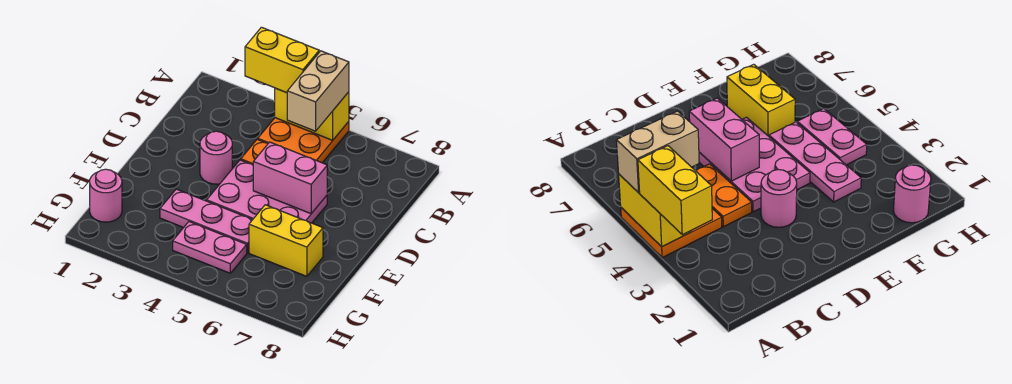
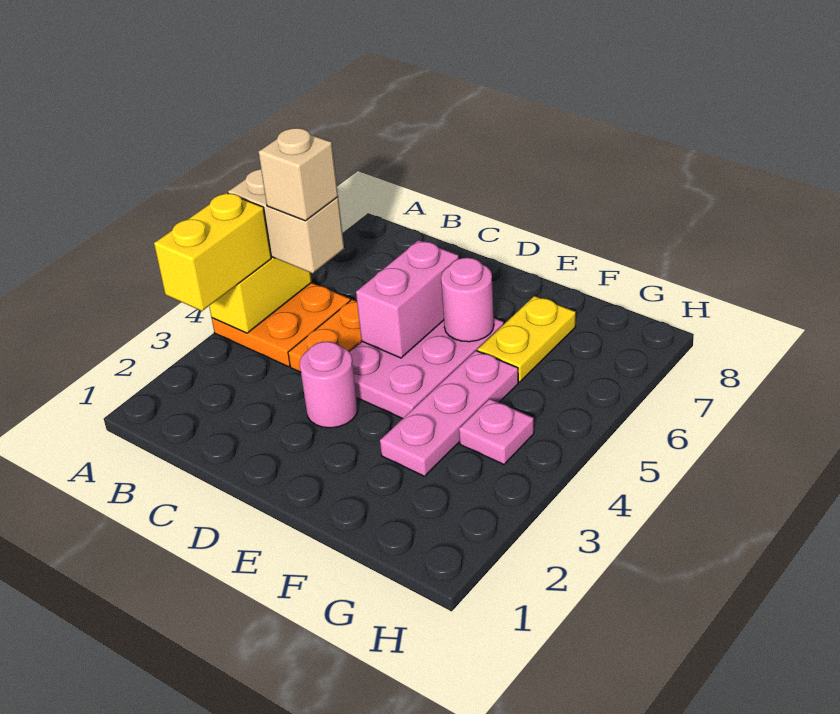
none -> tan brick B5 level 4
yellow brick F6:F7 level 1 -> yellow plate F6:F7 level 1
pink round brick G1 level 1 -> pink round brick E6 level 2
pink plate G4:G5 level 1 -> pink plate G4 level 1

